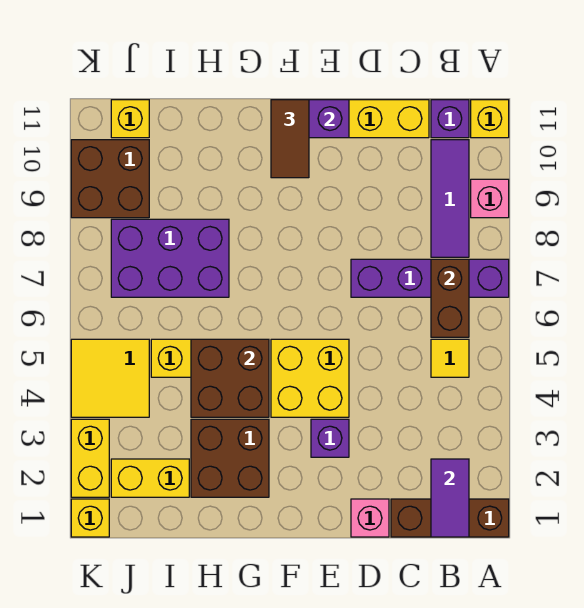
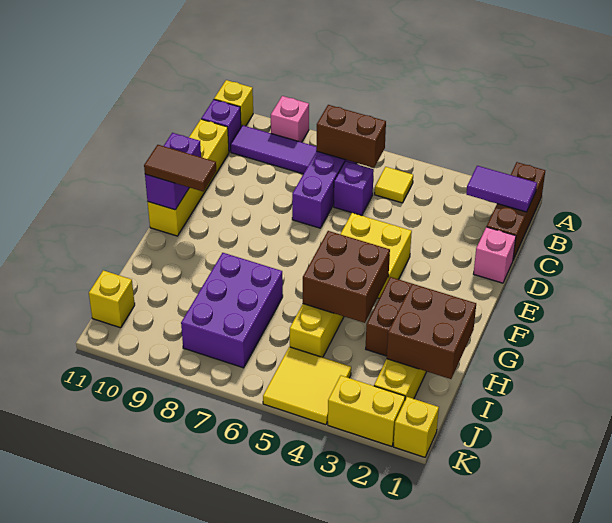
purple brick E3 level 1 -> purple brick C6 level 1
brown brick J9:K10 level 1 -> brown brick H1:I2 level 2

